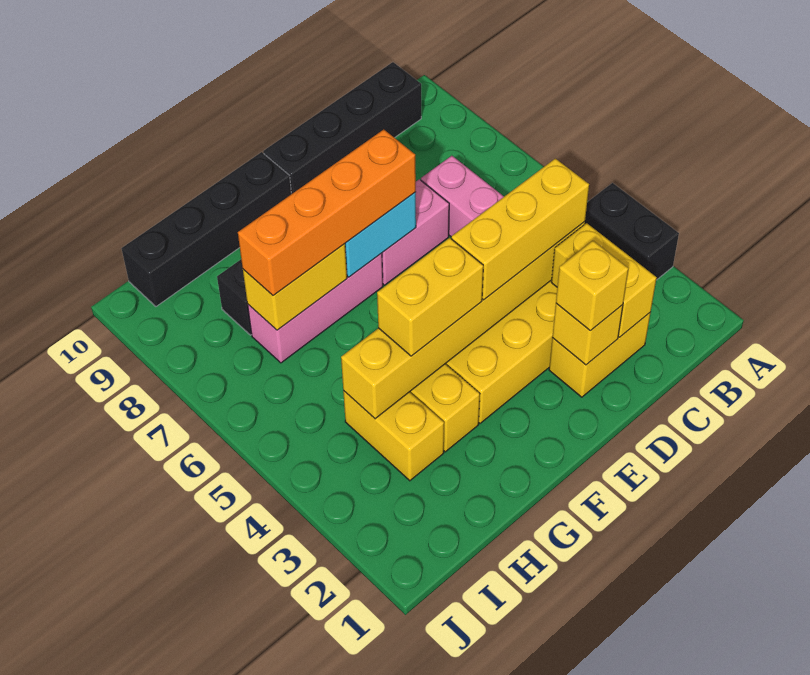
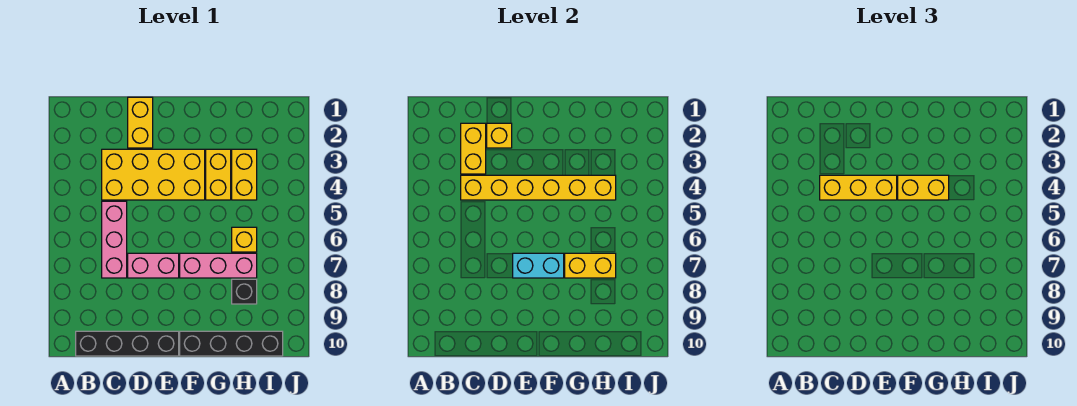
black brick A3:A4 level 1 -> none
yellow brick C2:D2 level 1 -> yellow brick D1:D2 level 1
yellow brick D2 level 3 -> yellow brick H6 level 1
orange brick E7:H7 level 3 -> none

